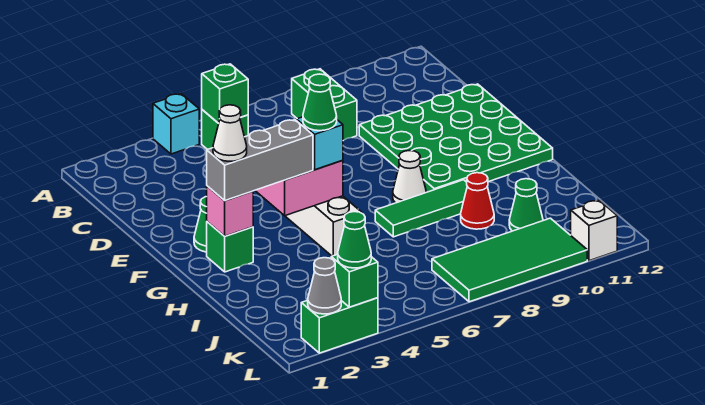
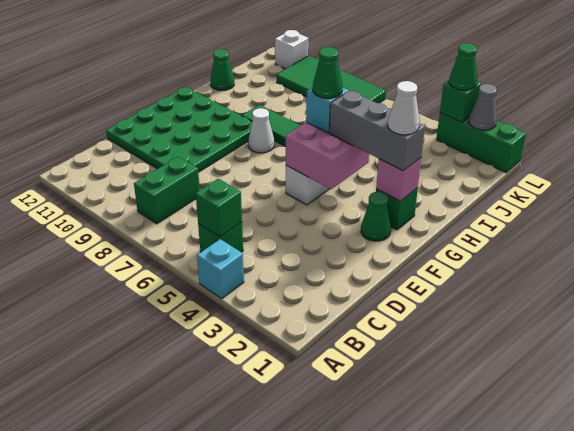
red cone I9 level 1 -> none
green cone J10 level 1 -> green cone I12 level 1
green brick L2:L3 level 1 -> green brick L1:L3 level 1

